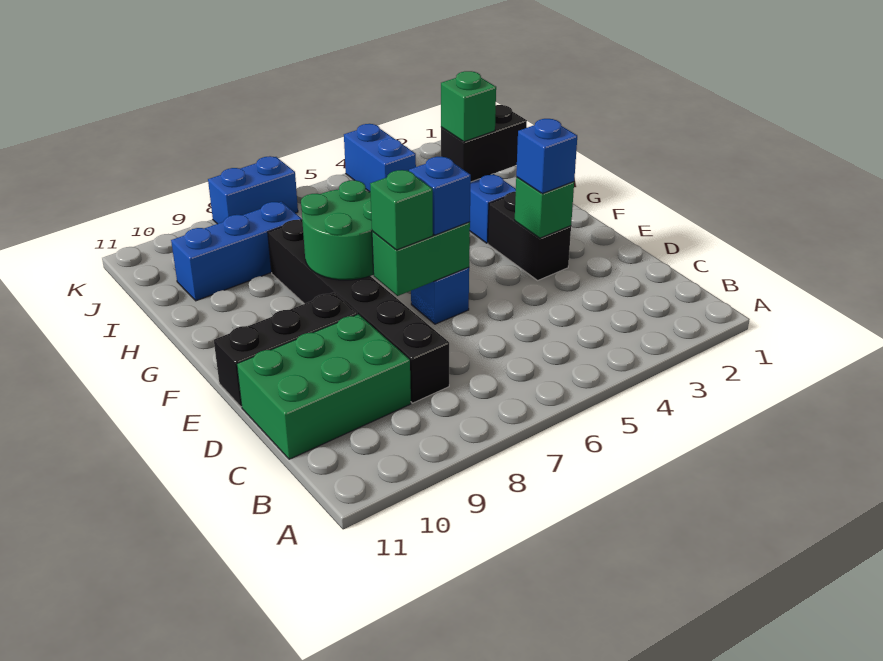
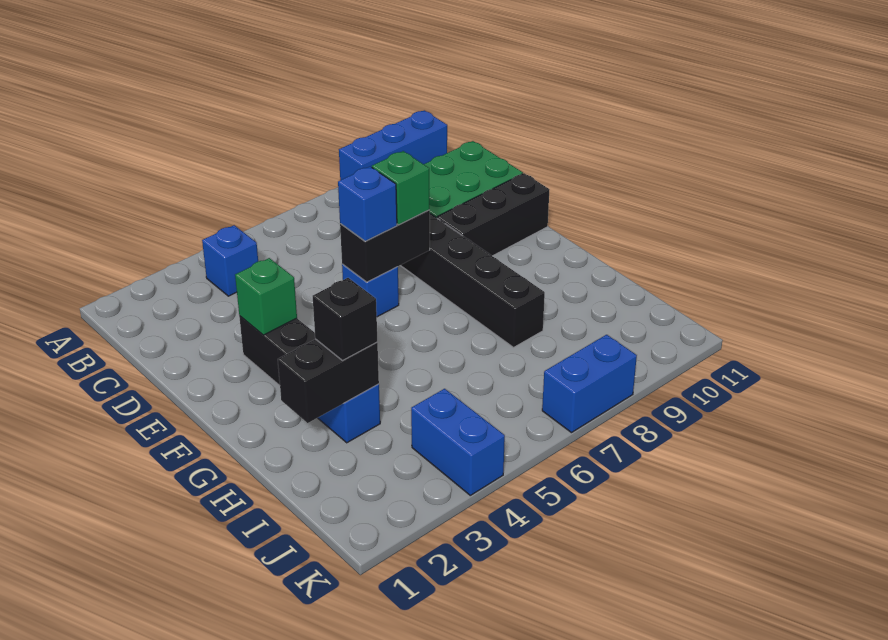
blue brick E3 level 3 -> blue brick B4 level 1
green brick E6:E7 level 2 -> black brick E6:E7 level 2
green round brick F7:G8 level 2 -> none
green brick H3 level 3 -> black brick H3 level 3
blue brick I8:I10 level 1 -> blue brick A9:A11 level 1

